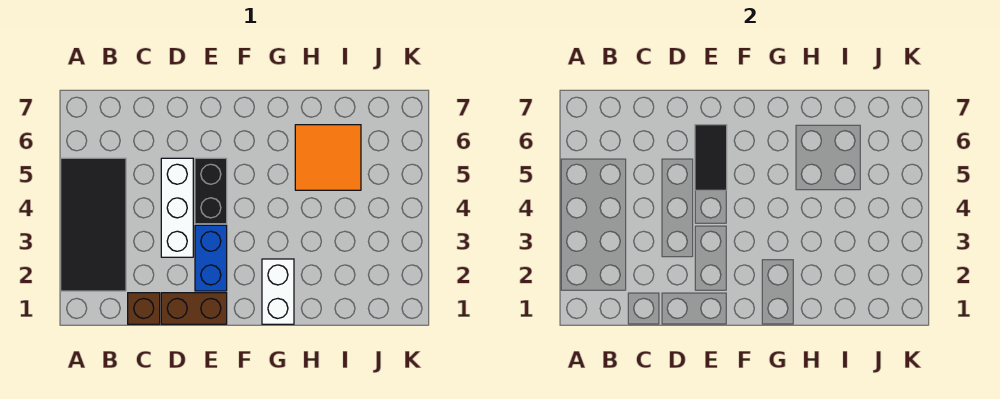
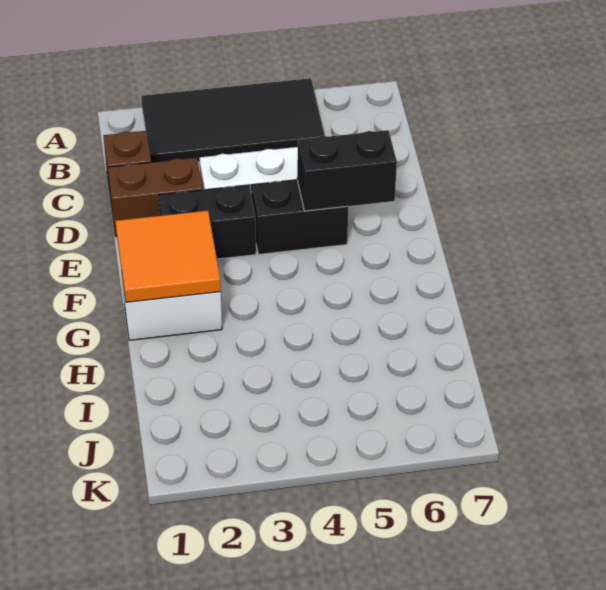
brown brick D1:E1 level 1 -> brown brick D1:D2 level 1
blue brick E2:E3 level 1 -> black brick E2:E3 level 1
black tile E5:E6 level 2 -> black brick E5:E6 level 2
orange tile H5:I6 level 1 -> orange tile F1:G2 level 2

